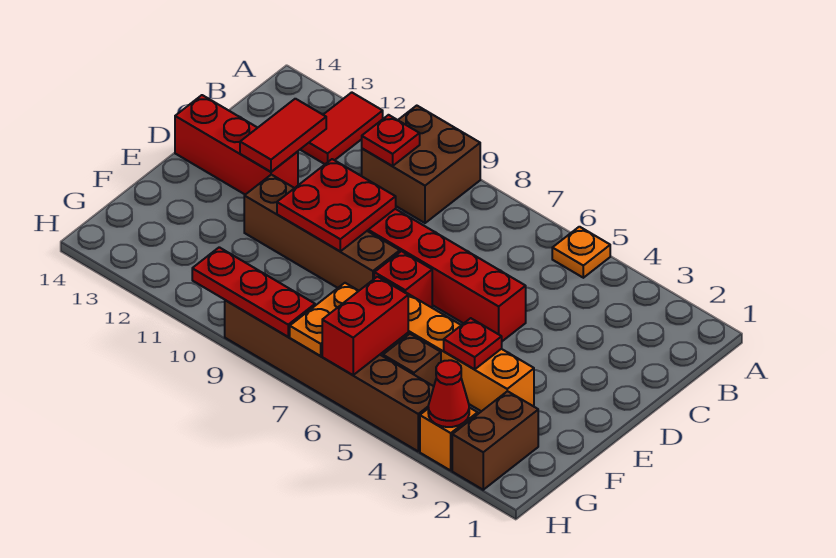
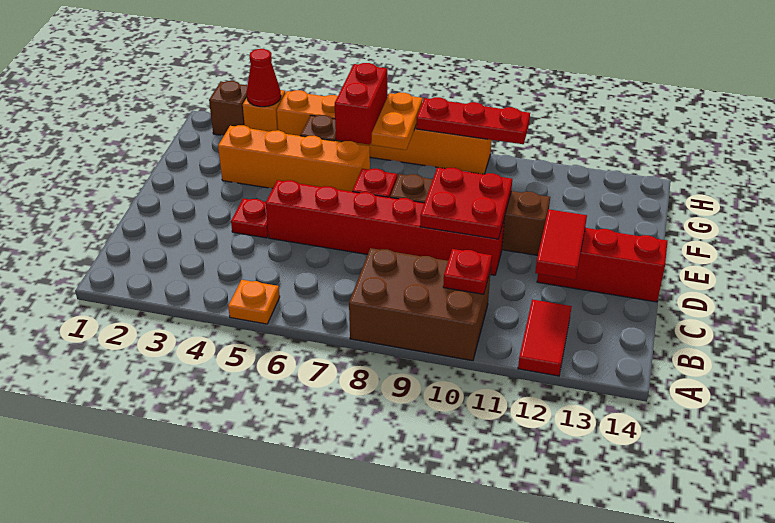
brown brick A9:B10 level 1 -> brown brick A8:B10 level 1
red plate F4 level 2 -> red plate D4 level 1
brown brick G2:H2 level 1 -> brown brick H2 level 1
brown brick H4:H9 level 1 -> orange brick H4:H9 level 1

